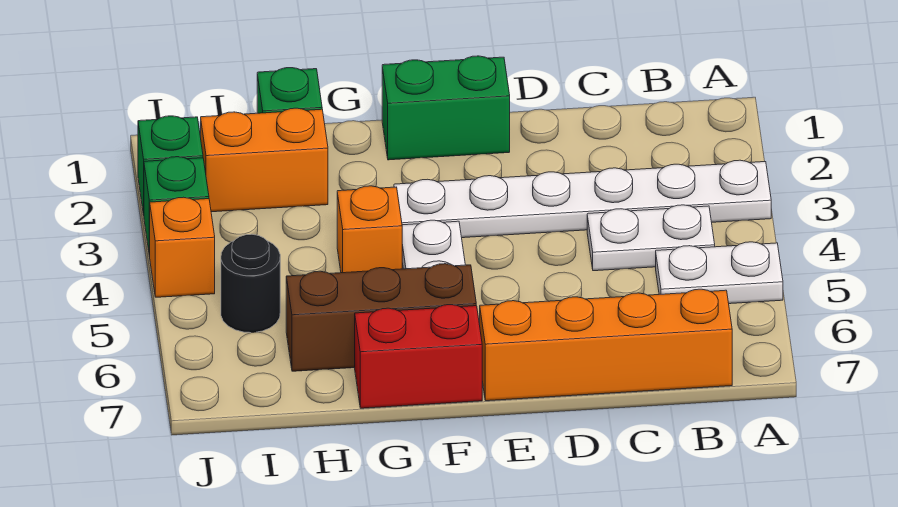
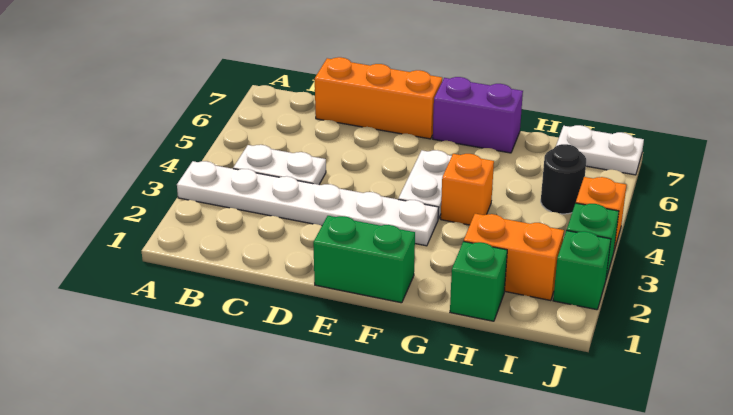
white plate A5:B5 level 1 -> white plate I7:J7 level 1
orange brick B7:E7 level 1 -> orange brick C7:E7 level 1
brown brick F6:H6 level 1 -> none
red brick F7:G7 level 1 -> purple brick F7:G7 level 1

